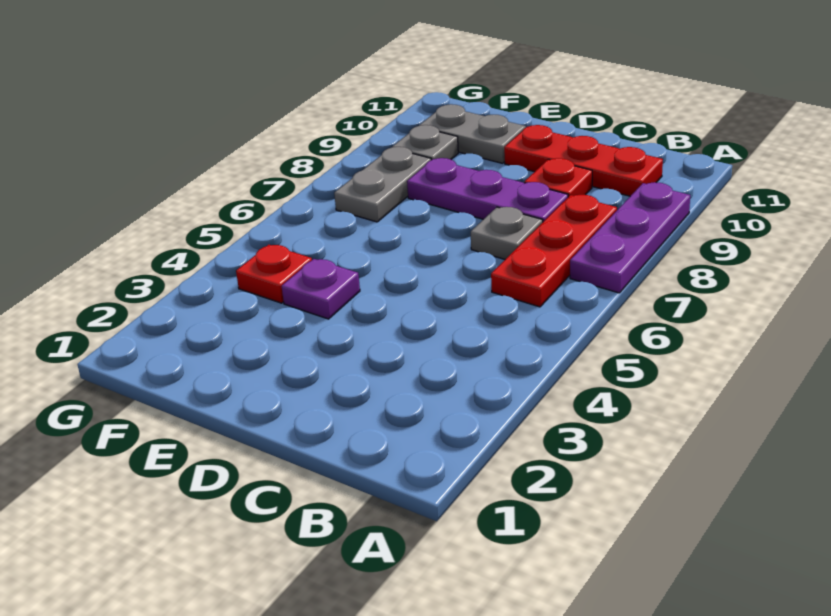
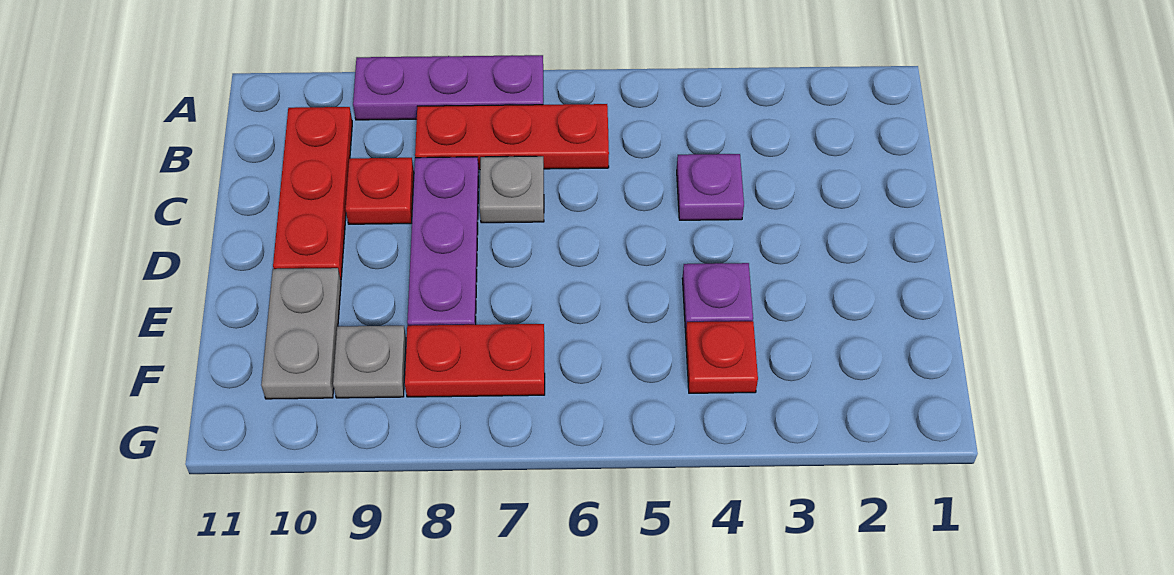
none -> purple plate C4 level 1
grey plate F7:F8 level 1 -> red plate F7:F8 level 1

